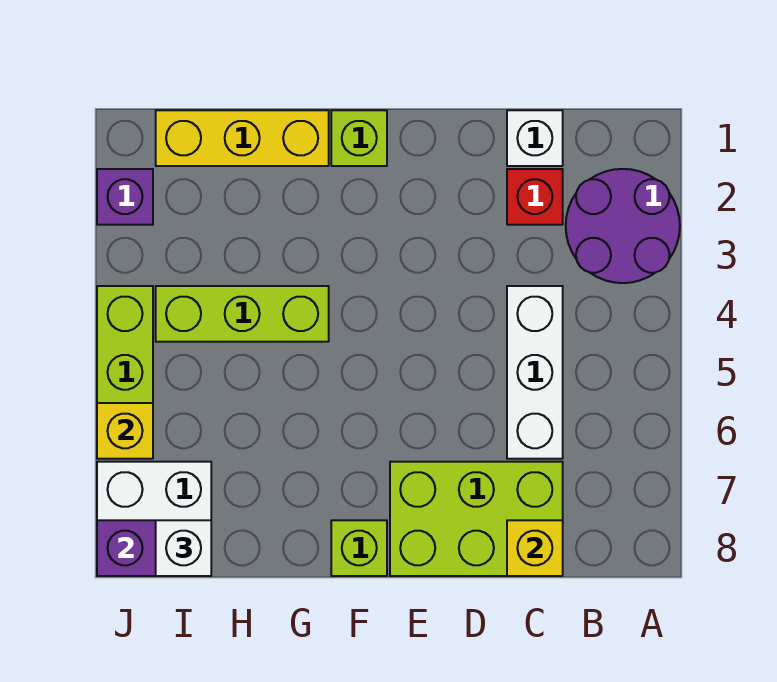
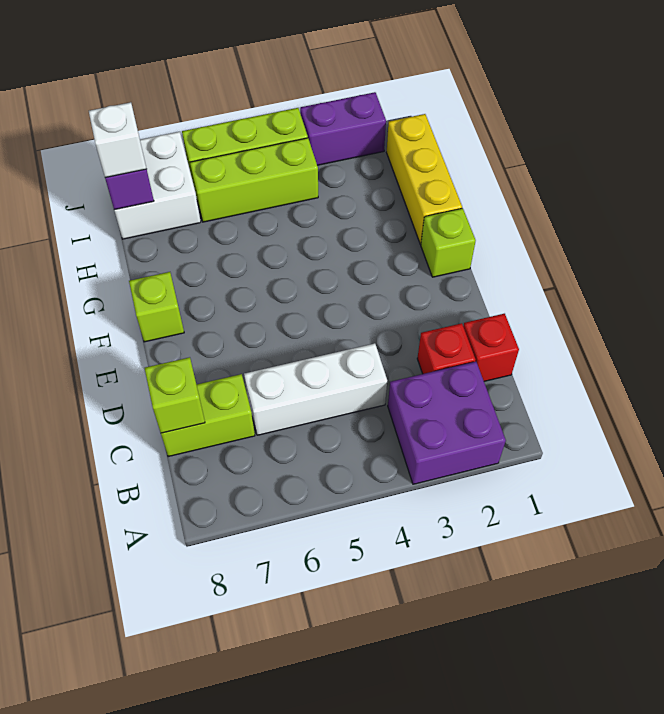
purple round brick A2:B3 level 1 -> purple brick A2:B3 level 1
white brick C1 level 1 -> red brick C1 level 1
lime brick C7:E8 level 1 -> lime brick C7:C8 level 1
yellow brick C8 level 2 -> lime brick C8 level 2
lime brick G4:I4 level 1 -> lime brick I4:I6 level 1
purple brick J2 level 1 -> purple brick J2:J3 level 1
yellow brick J6 level 2 -> none

